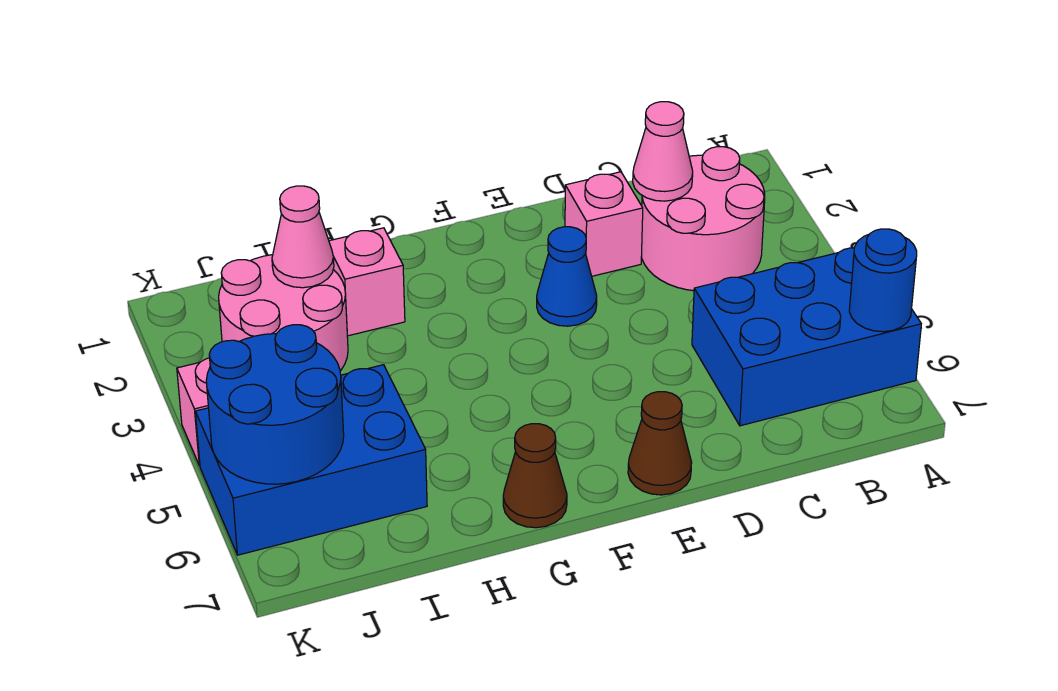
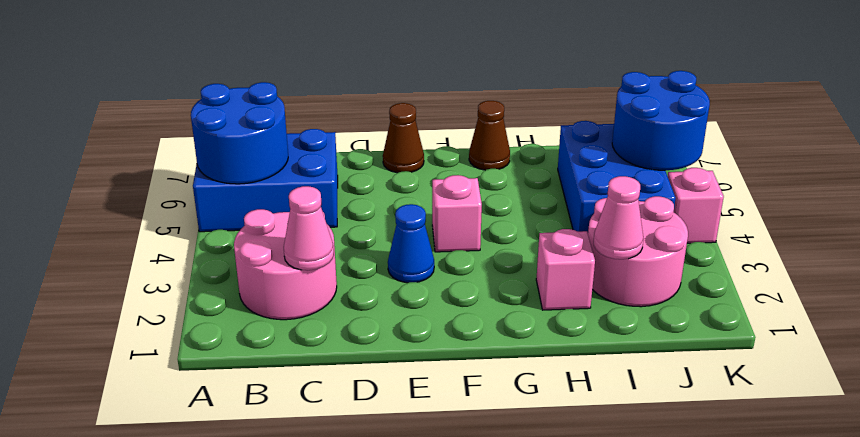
blue round brick A6 level 2 -> blue round brick A5:B6 level 2
pink brick D2 level 1 -> pink brick F4 level 1
blue brick I5:K6 level 1 -> blue brick I4:J6 level 1

